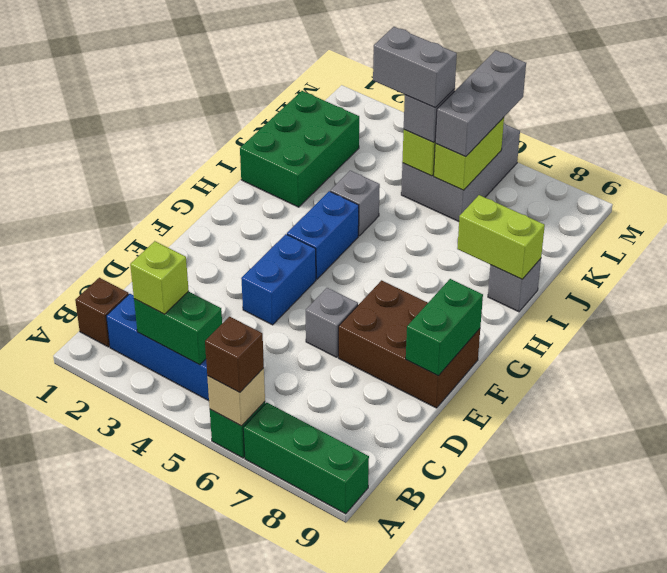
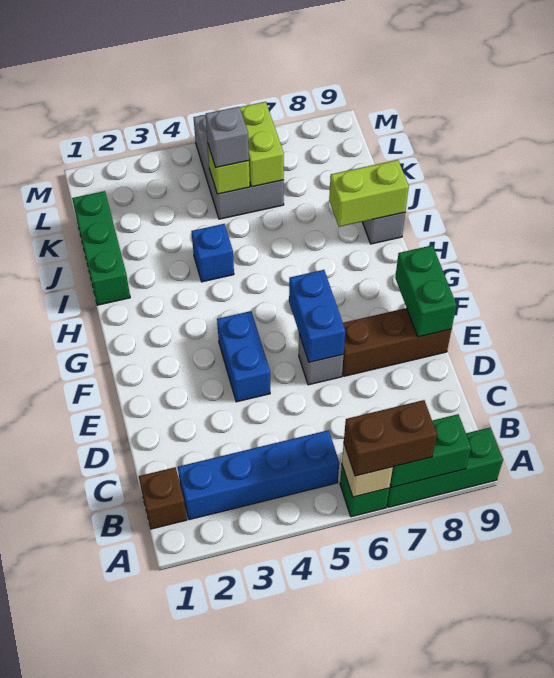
brown brick A6 level 3 -> brown brick A6:A7 level 3
green brick B3:B4 level 2 -> green brick A7:A8 level 2
lime brick B3 level 3 -> none
brown brick E7:F9 level 1 -> brown brick E7:E9 level 1
blue brick G4:H4 level 1 -> blue brick E6:F6 level 2
green brick I1:K2 level 1 -> green brick I1:K1 level 1
grey brick I4 level 1 -> blue brick I4 level 1
grey brick K4:K5 level 4 -> none
grey brick K6:M6 level 3 -> none

